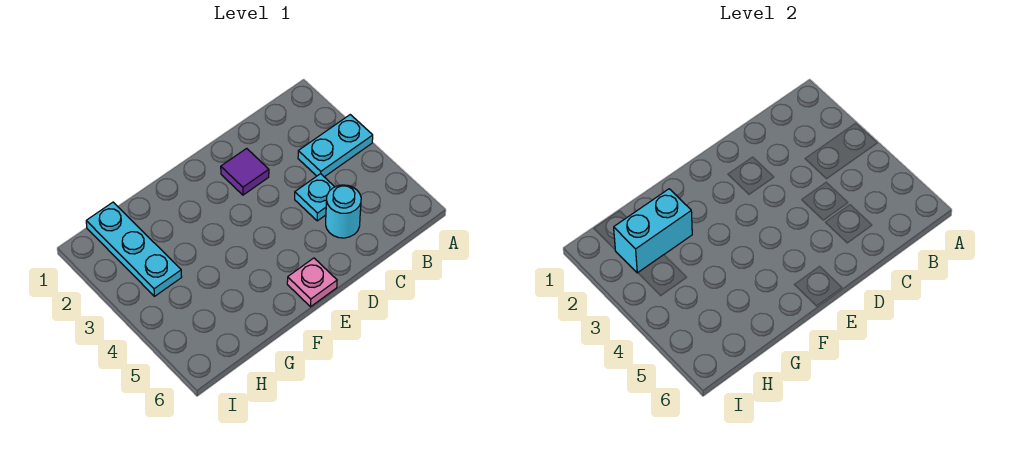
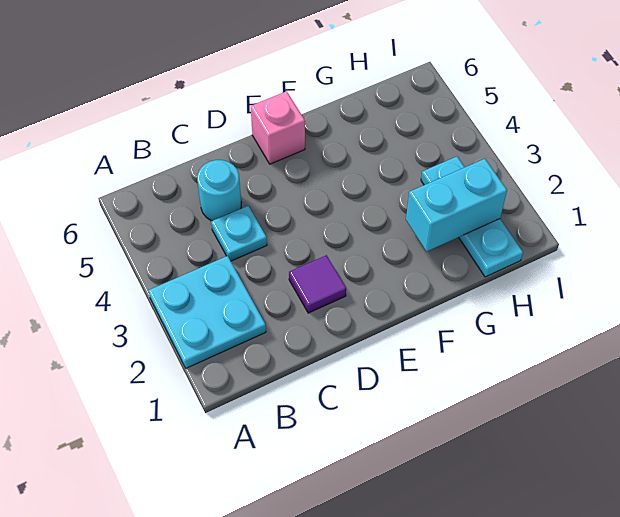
cyan plate A3:B3 level 1 -> cyan plate A2:B3 level 1
pink plate E6 level 1 -> pink brick E6 level 1

